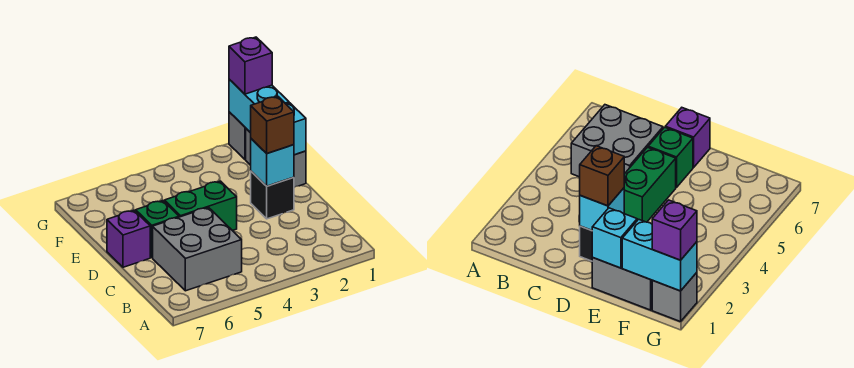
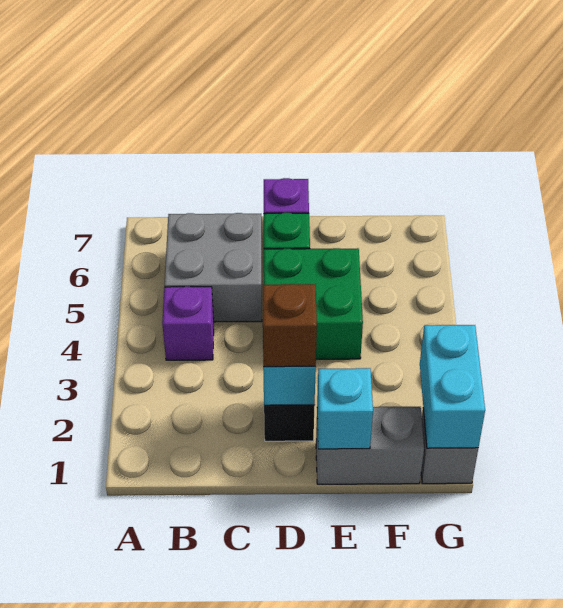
green brick D4:D5 level 1 -> green brick D4:E5 level 1
cyan brick F1:G1 level 2 -> cyan brick G1:G2 level 2
purple brick G1 level 3 -> purple brick B4 level 1

